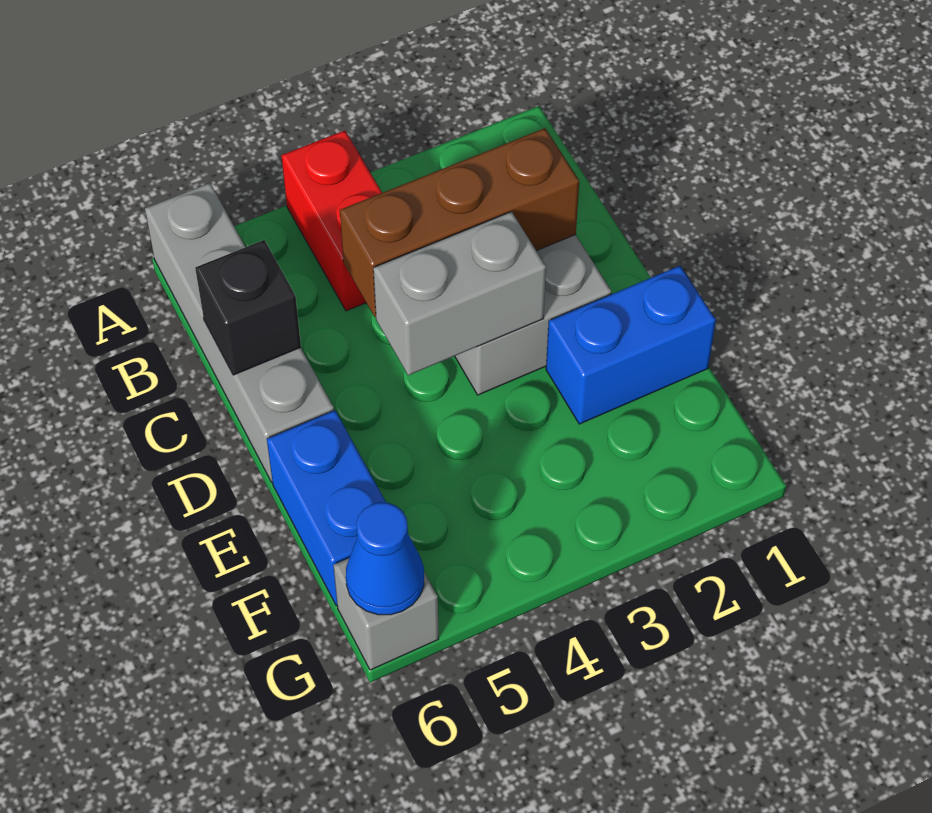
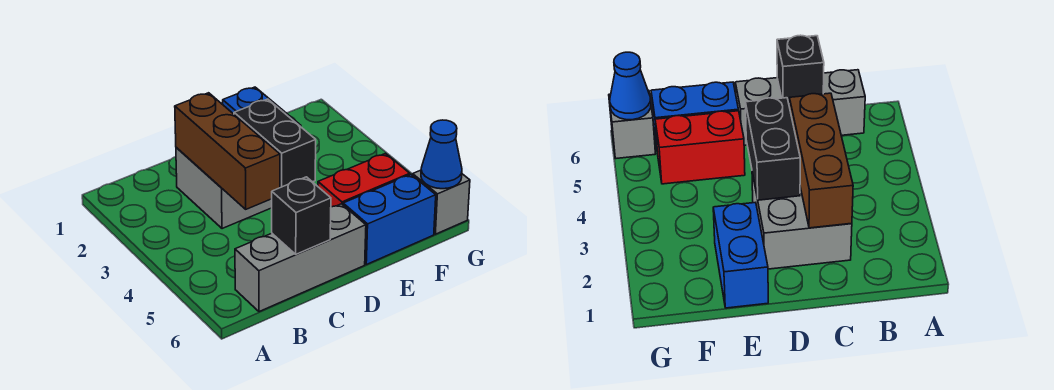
red brick A4:B4 level 1 -> red brick E5:F5 level 1
grey brick A6:D6 level 1 -> grey brick B6:D6 level 1
grey brick D3:D4 level 2 -> black brick D3:D4 level 2

